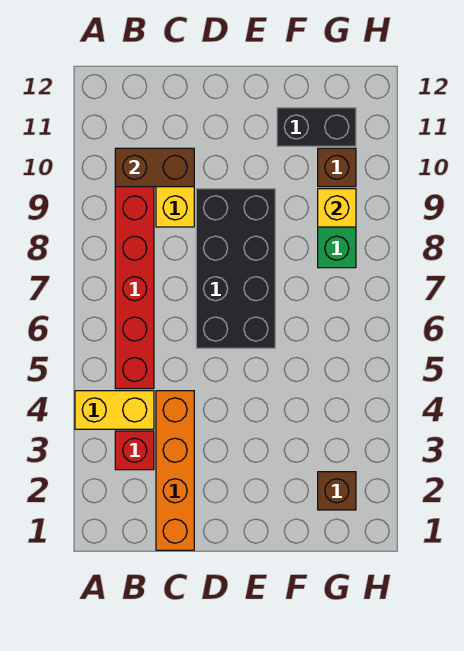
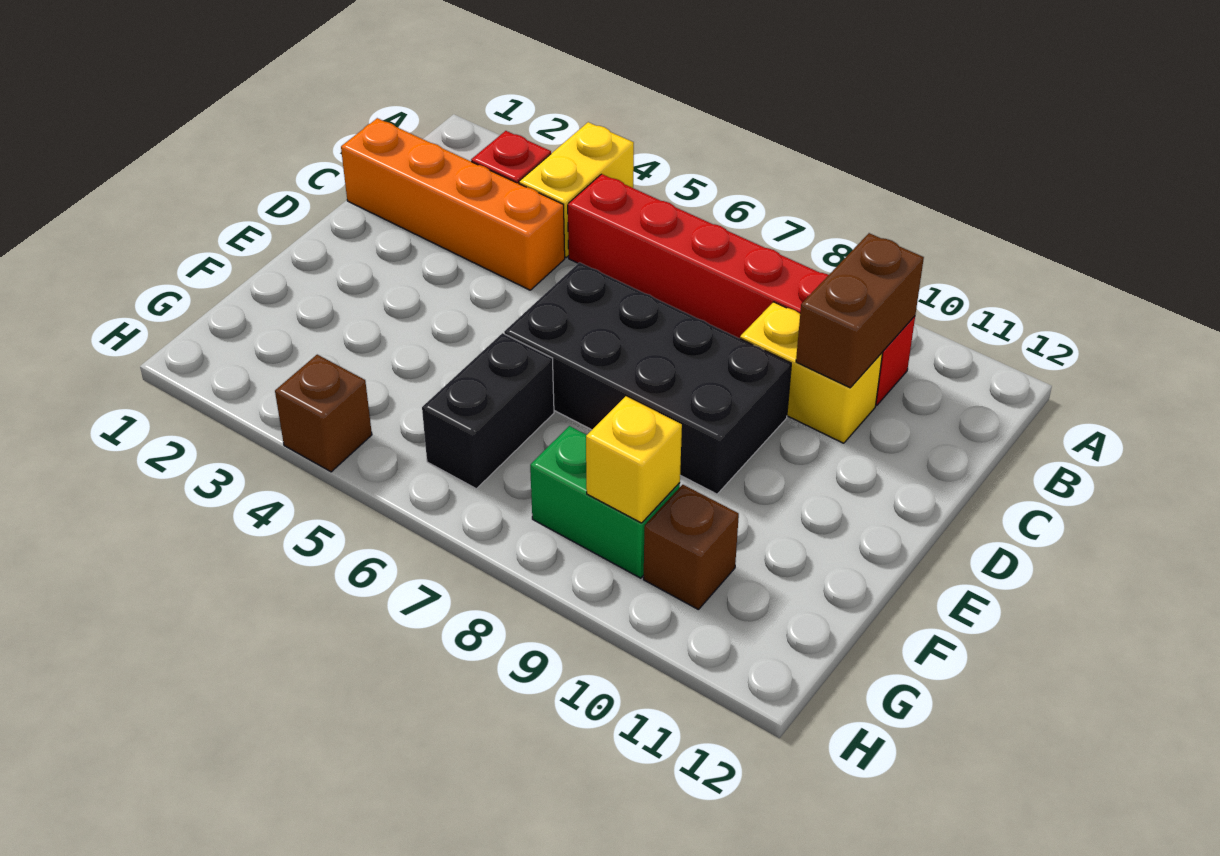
black brick F11:G11 level 1 -> black brick F6:G6 level 1
brown brick G2 level 1 -> brown brick H4 level 1

